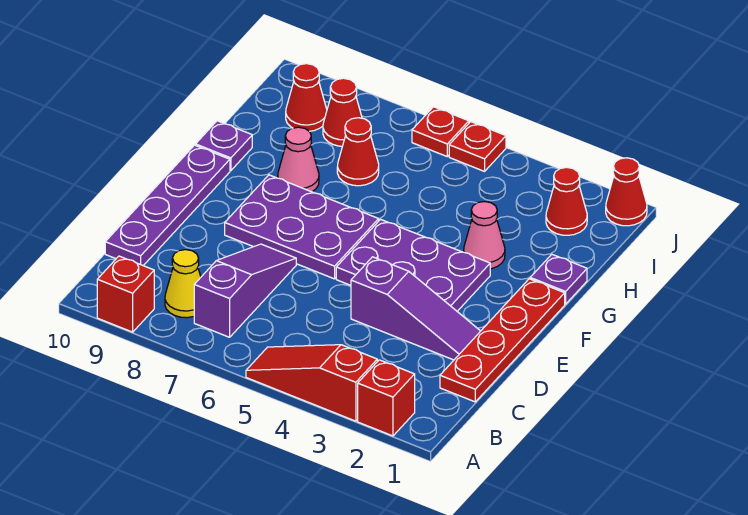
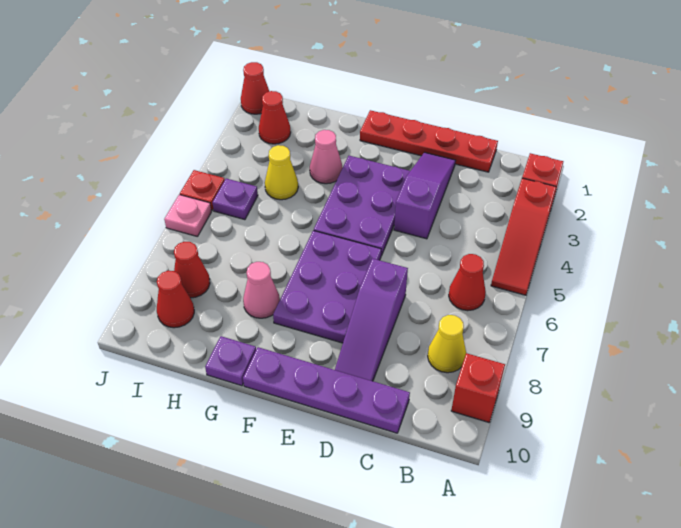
purple slope B7:D7 level 1 top B -> purple slope D7:D9 level 1 top 7
purple plate G1 level 1 -> purple plate I5 level 1
none -> yellow cone H4 level 1
red cone H7 level 1 -> red cone B6 level 1
red plate J6 level 1 -> pink plate J6 level 1

